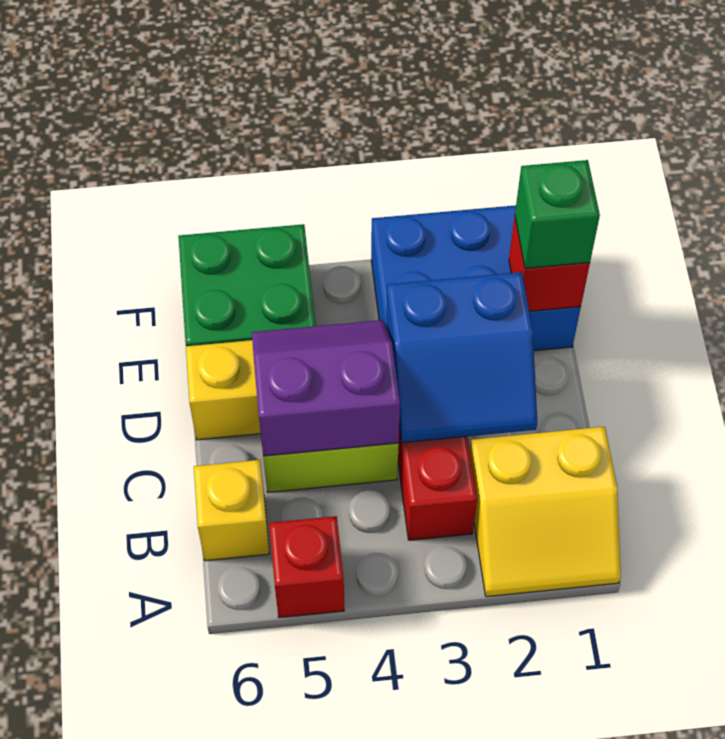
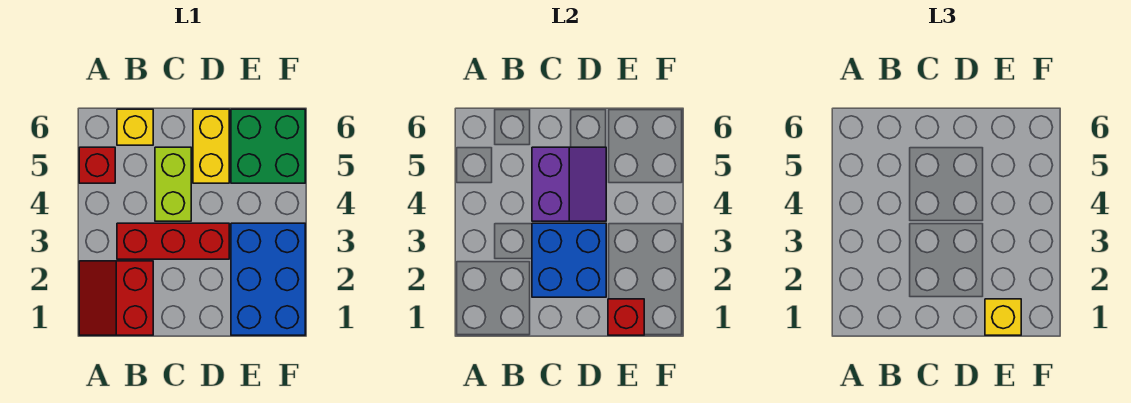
yellow slope A1:B2 level 1 top B -> red slope A1:B2 level 1 top B
blue slope C2:D3 level 2 top D -> blue brick C2:D3 level 2
green brick E1 level 3 -> yellow brick E1 level 3

